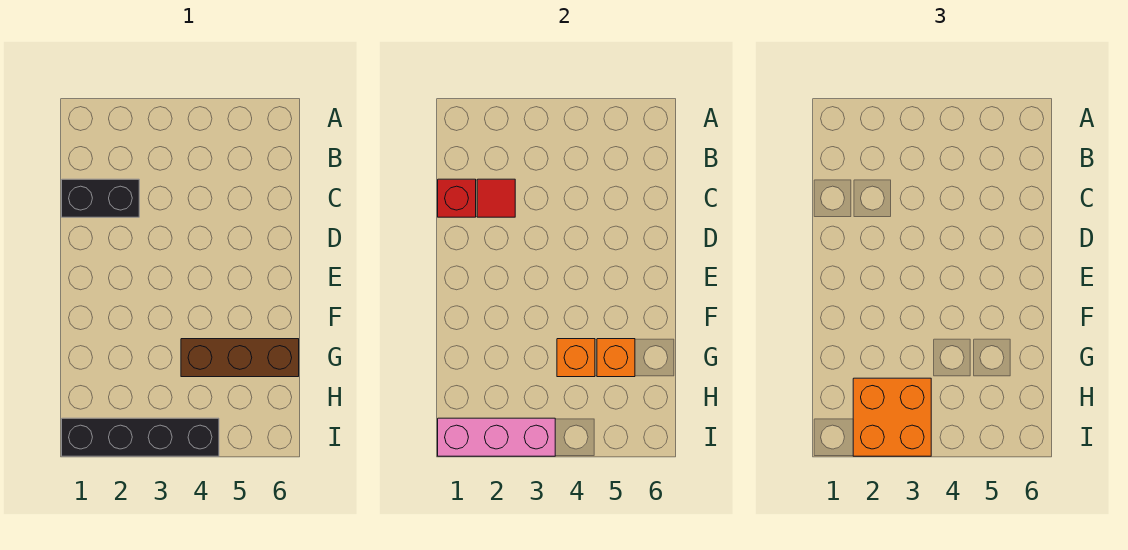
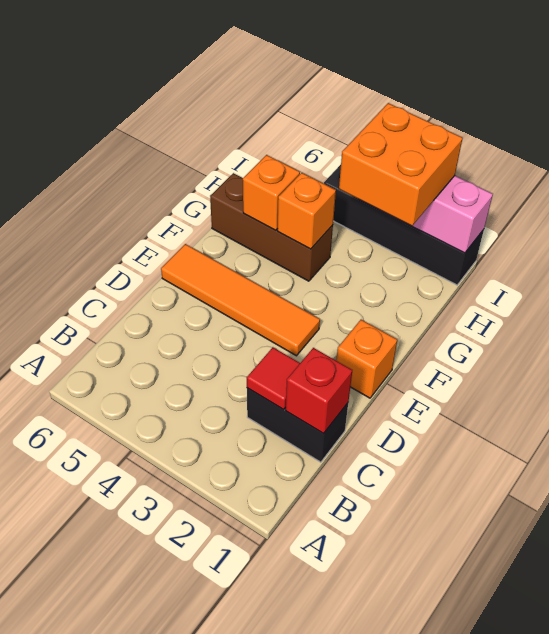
none -> orange brick E1 level 1
none -> orange tile E3:E6 level 1

